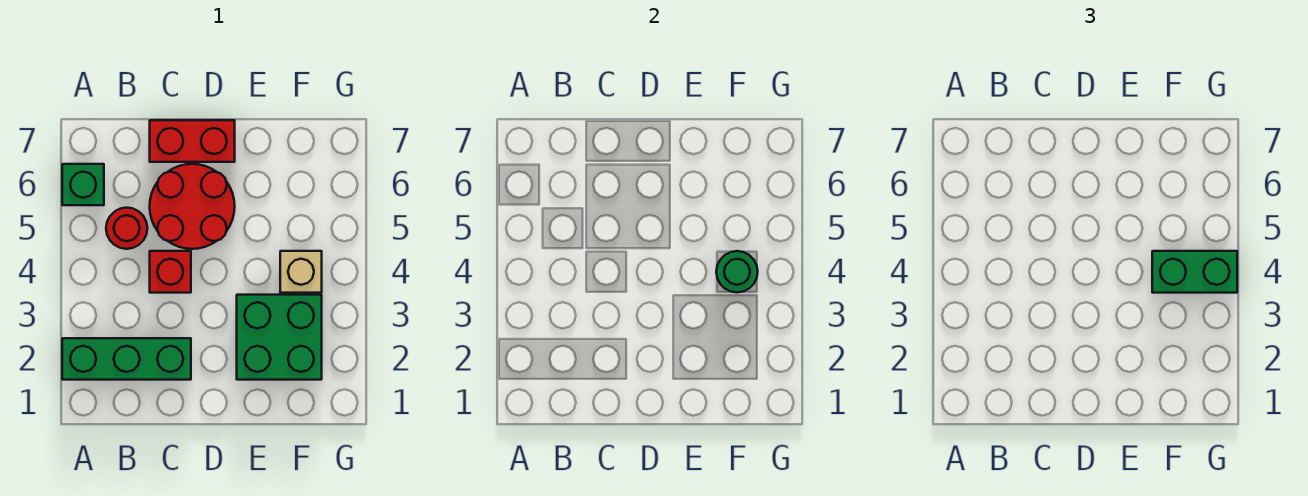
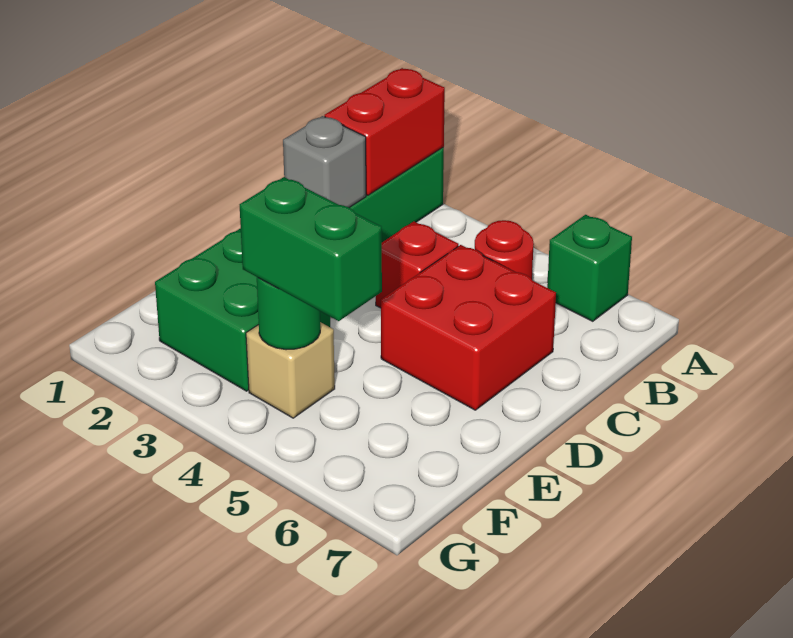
none -> grey brick C2 level 2
red round brick C5:D6 level 1 -> red brick C5:D6 level 1
red brick C7:D7 level 1 -> red brick A2:B2 level 2
green brick F4:G4 level 3 -> green brick F4:F5 level 3

